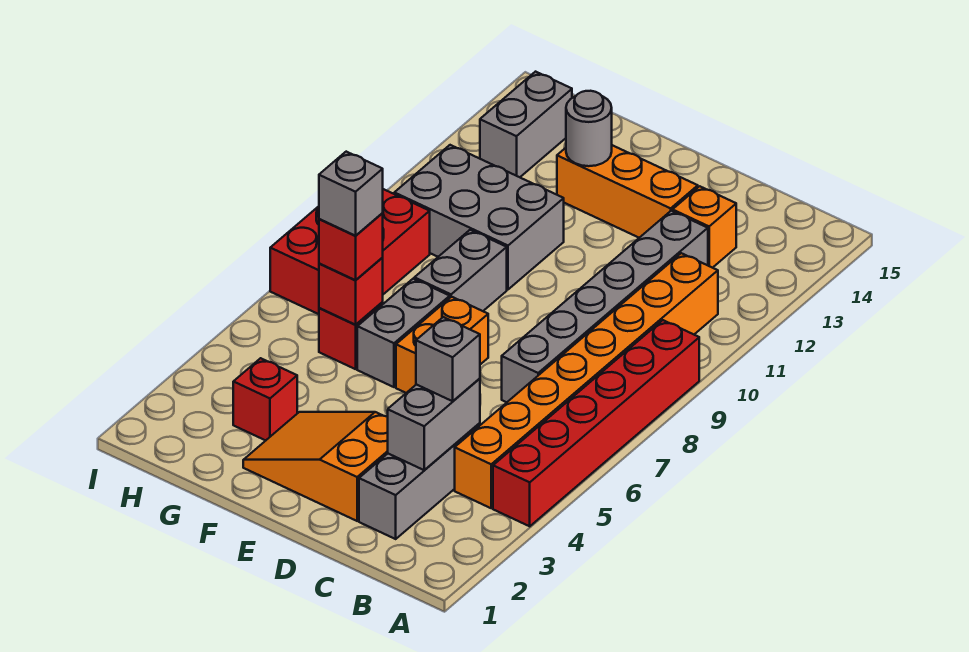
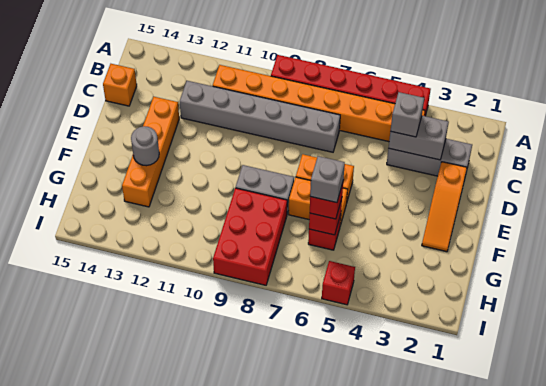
orange brick C13 level 1 -> orange brick C15 level 1
orange slope D2:F3 level 1 top D -> orange slope D2:F2 level 1 top D
orange brick D13:F13 level 1 -> orange brick D13:G13 level 1
grey brick F6:F7 level 1 -> orange brick F6:F7 level 1
grey brick F10:H11 level 1 -> none
red brick G3 level 1 -> red brick I5 level 1
red brick H7:I9 level 1 -> red brick G8:I9 level 1
grey brick H13:H14 level 1 -> none

